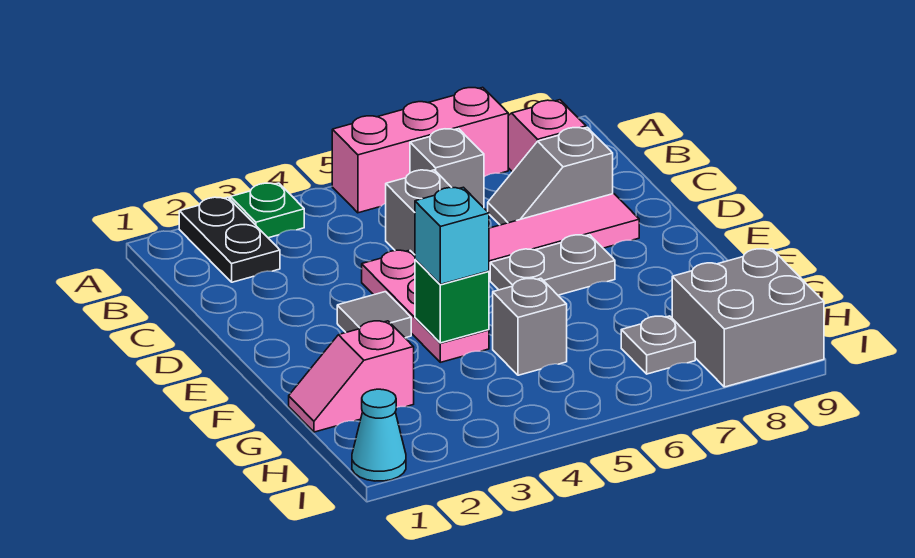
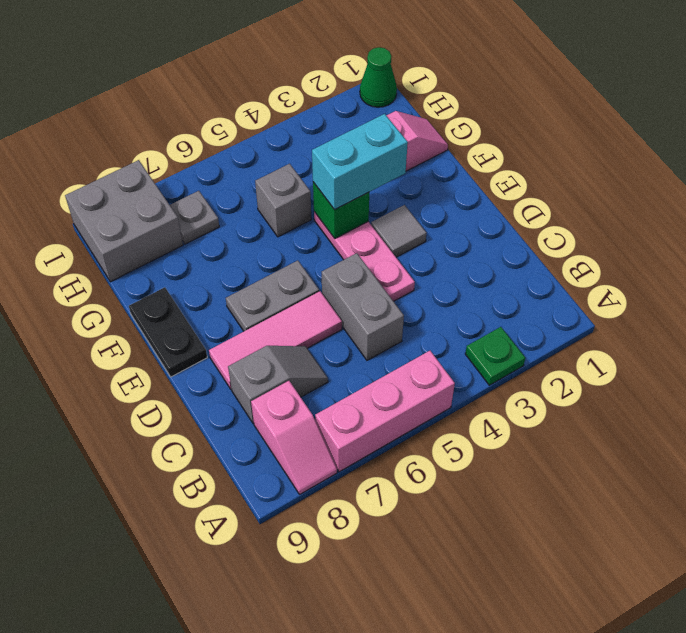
black plate A2:B2 level 1 -> black plate E9:F9 level 1
grey brick B6 level 1 -> none
cyan brick F4 level 3 -> cyan brick F3:F4 level 3
cyan cone I1 level 1 -> green cone I1 level 1

